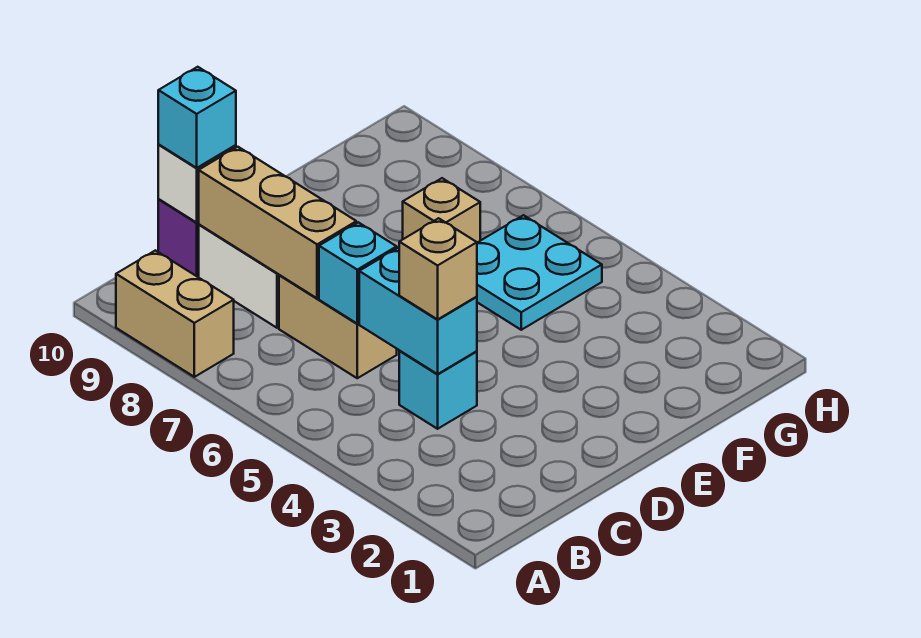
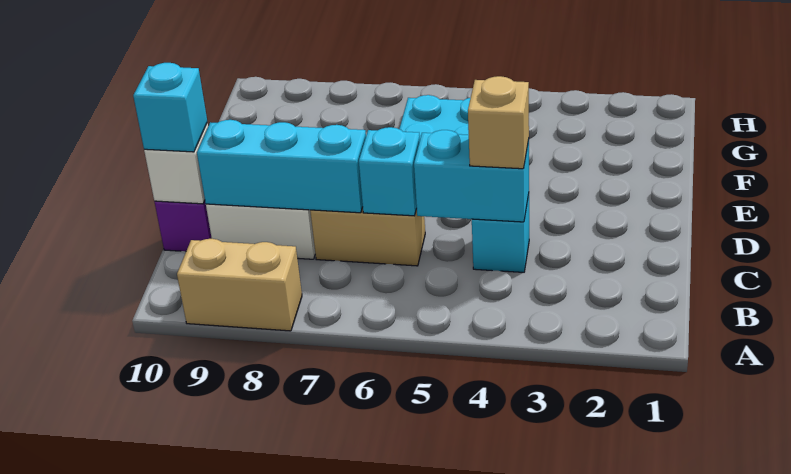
tan brick C7:C9 level 2 -> cyan brick C7:C9 level 2
tan brick F7 level 1 -> none

